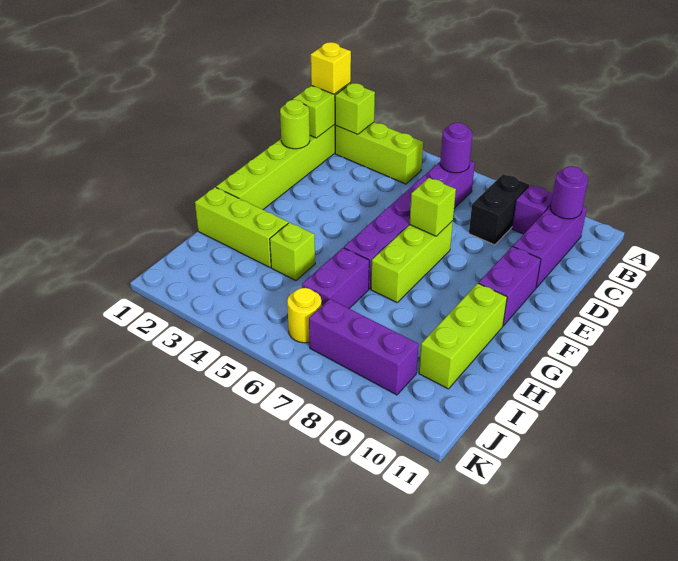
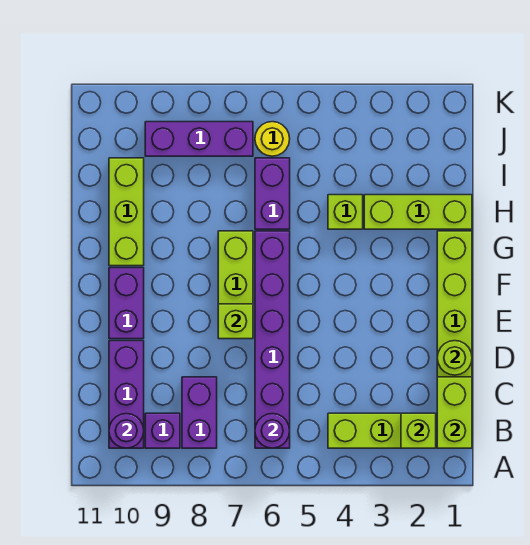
yellow brick B1 level 3 -> none
black brick B8:C8 level 1 -> purple brick B8:C8 level 1

